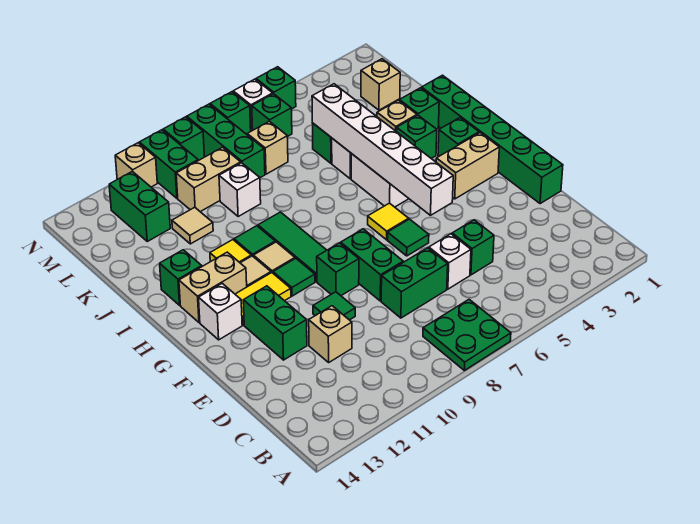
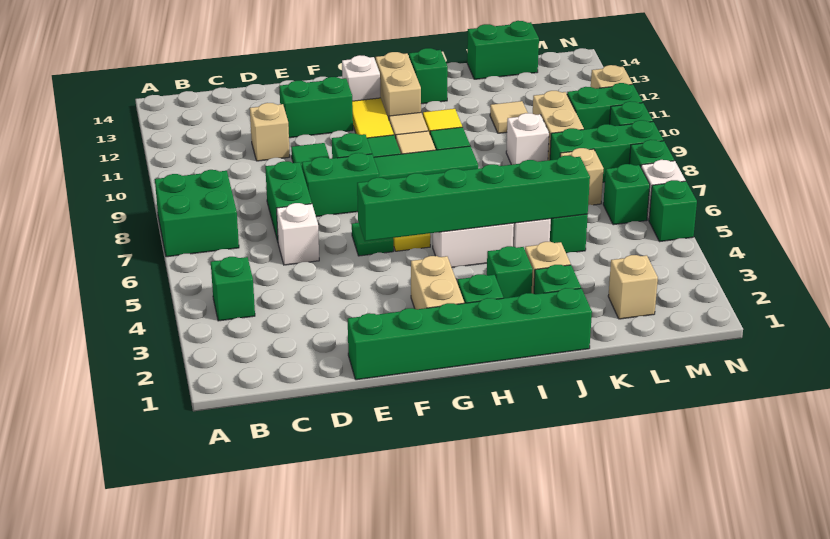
green plate A7:B8 level 1 -> green brick A7:B8 level 1
green brick D5 level 1 -> green brick B4 level 1
white brick F5:K5 level 2 -> green brick F5:K5 level 2
green brick L12:M12 level 1 -> green brick K14:L14 level 1

